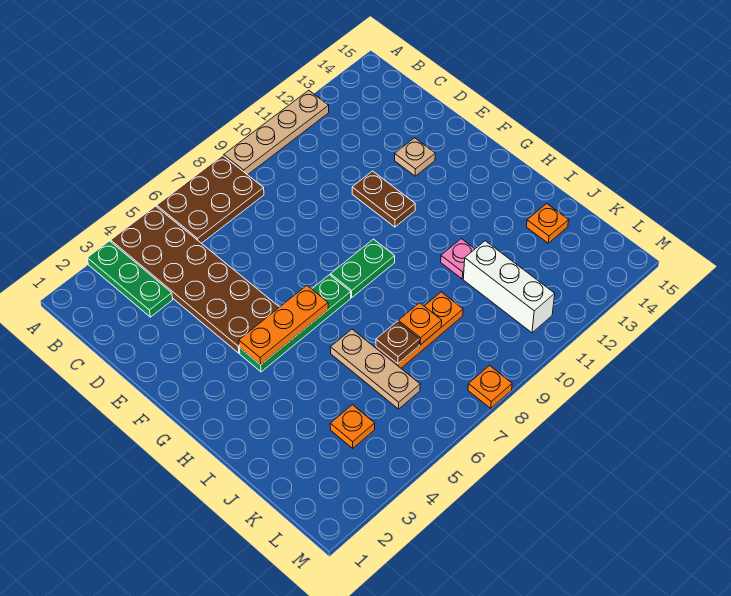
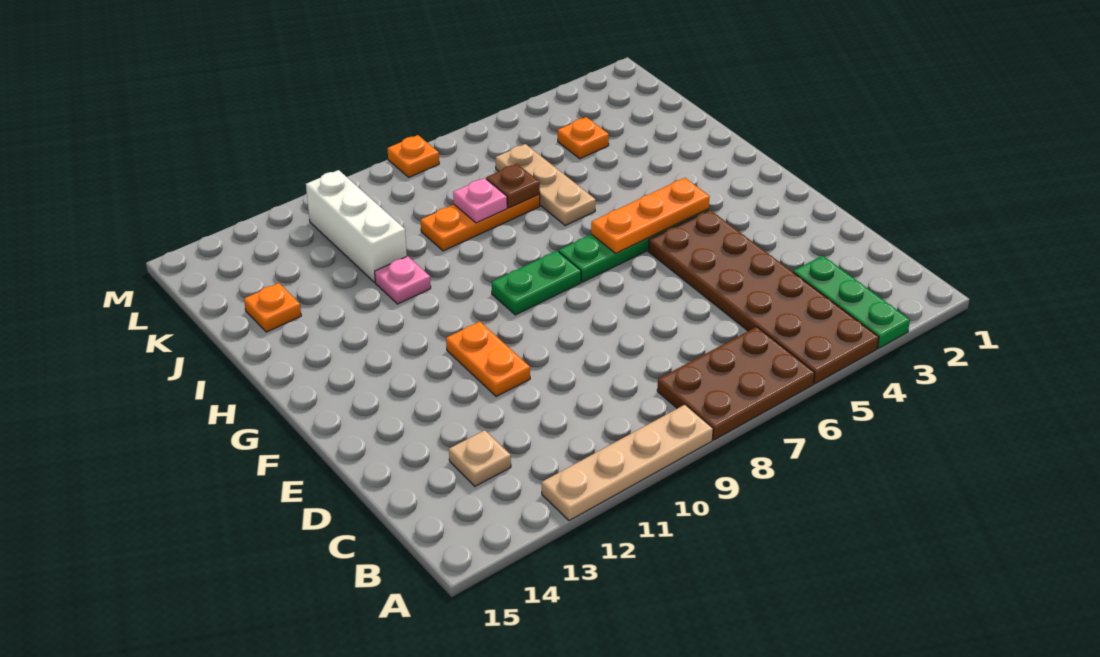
brown plate E11:F11 level 1 -> orange plate E11:F11 level 1
tan plate E13 level 1 -> tan plate C13 level 1
orange plate J8 level 2 -> pink plate J8 level 2

